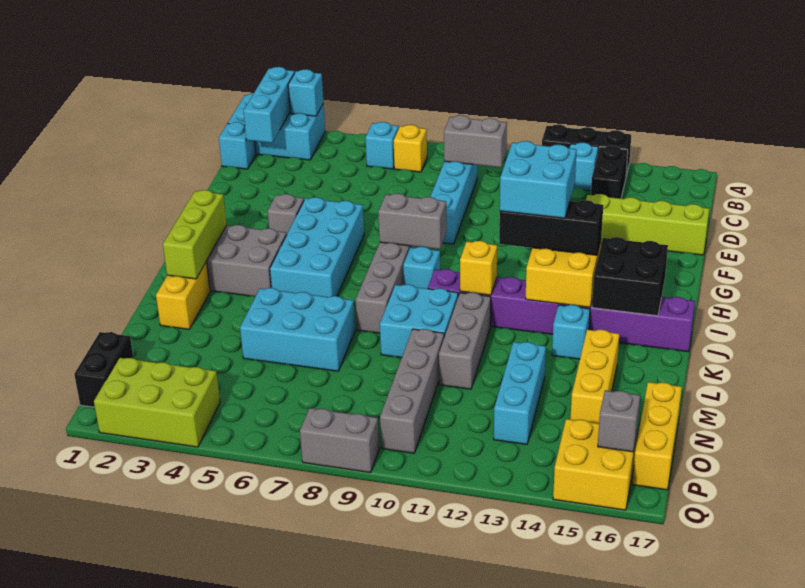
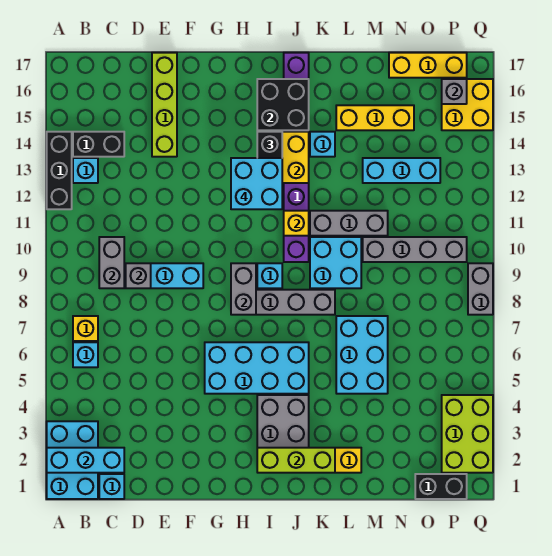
cyan brick A3 level 2 -> none
grey brick G4 level 1 -> grey brick D9 level 2

